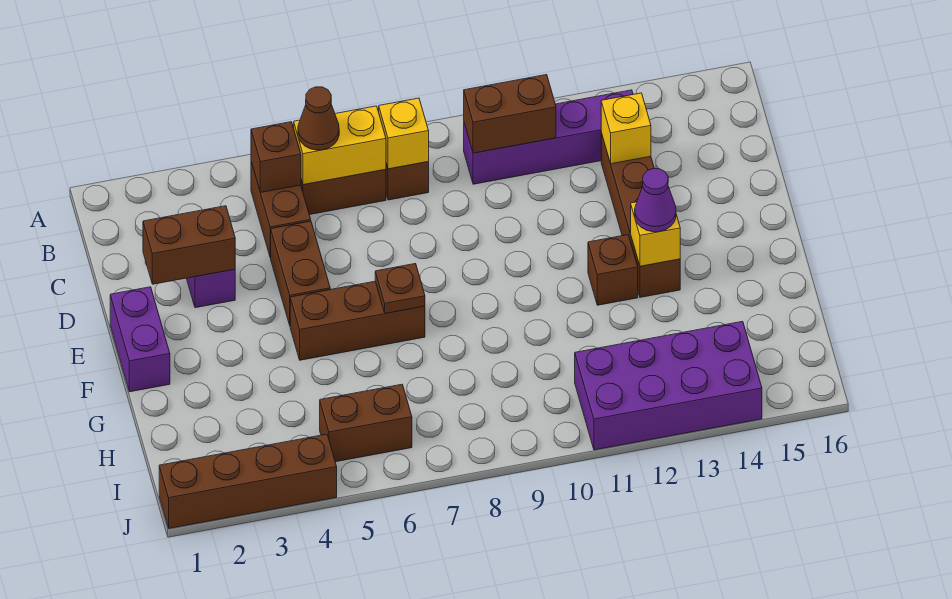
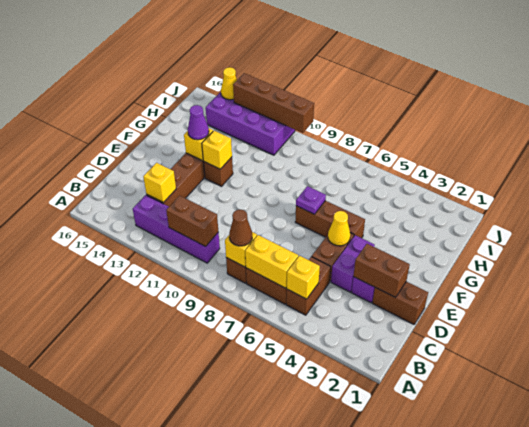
brown brick B5 level 2 -> yellow brick B5 level 2
brown cone B6 level 3 -> brown cone B8 level 3
purple brick E1:F1 level 1 -> purple brick D4:E4 level 1
none -> yellow cone E5 level 2
brown plate F7 level 2 -> purple plate F7 level 2
none -> yellow brick F12 level 2
brown brick I5:I6 level 1 -> brown brick D1:D2 level 1
brown brick J1:J4 level 1 -> brown brick J10:J13 level 2
none -> yellow cone J14 level 2

